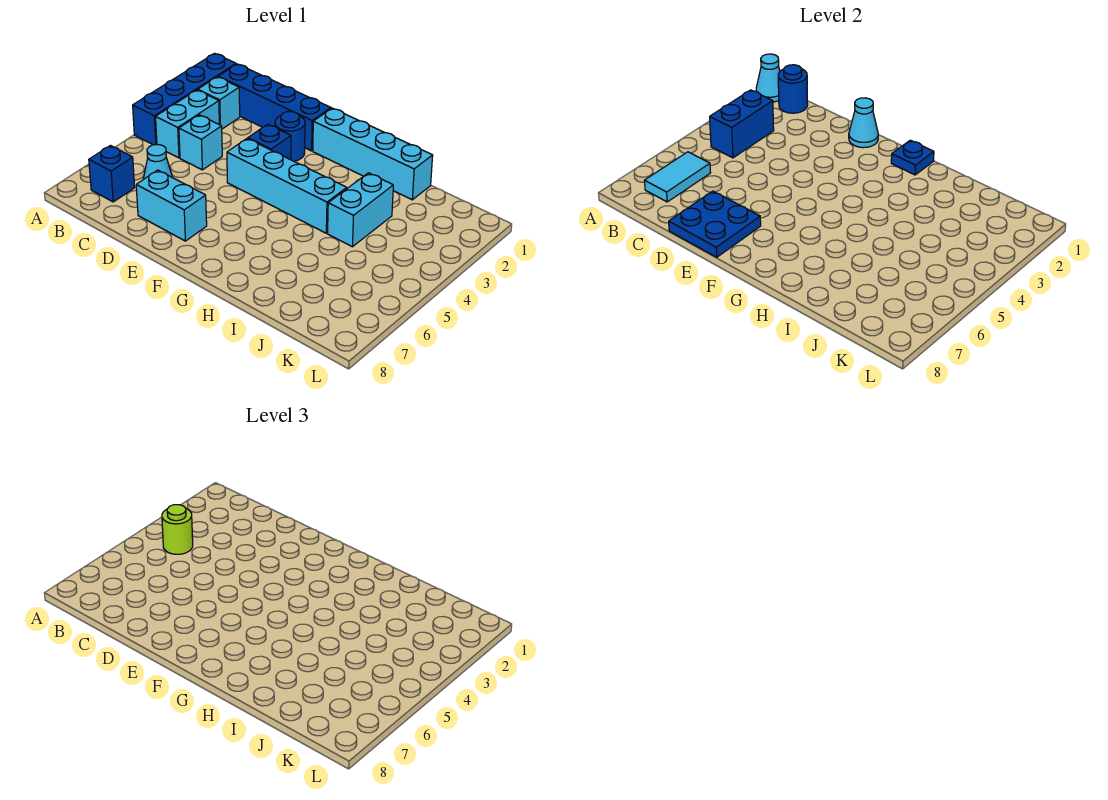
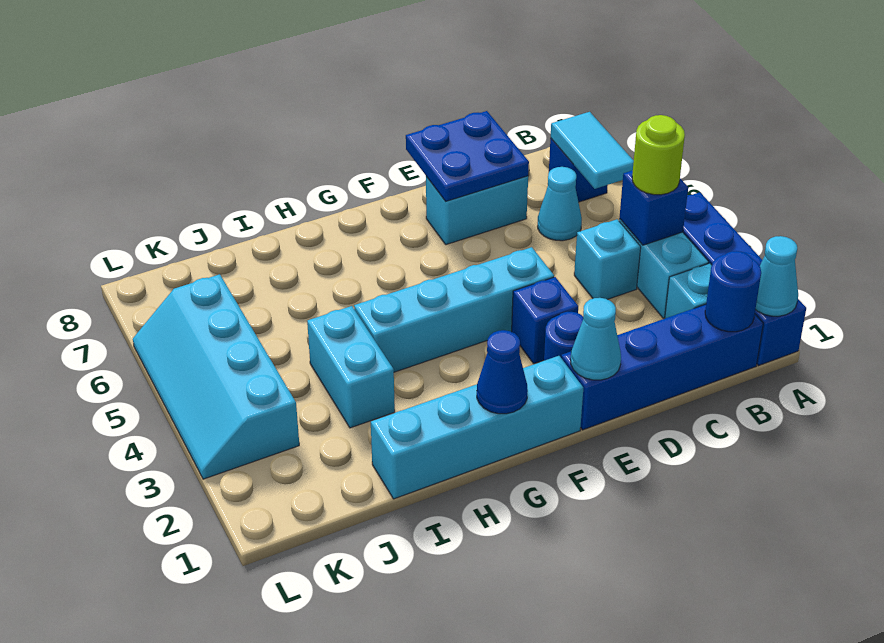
blue brick B3:B4 level 2 -> blue brick B4 level 2
blue plate G1 level 2 -> blue cone G1 level 2
none -> cyan slope K3:L6 level 1 top K

